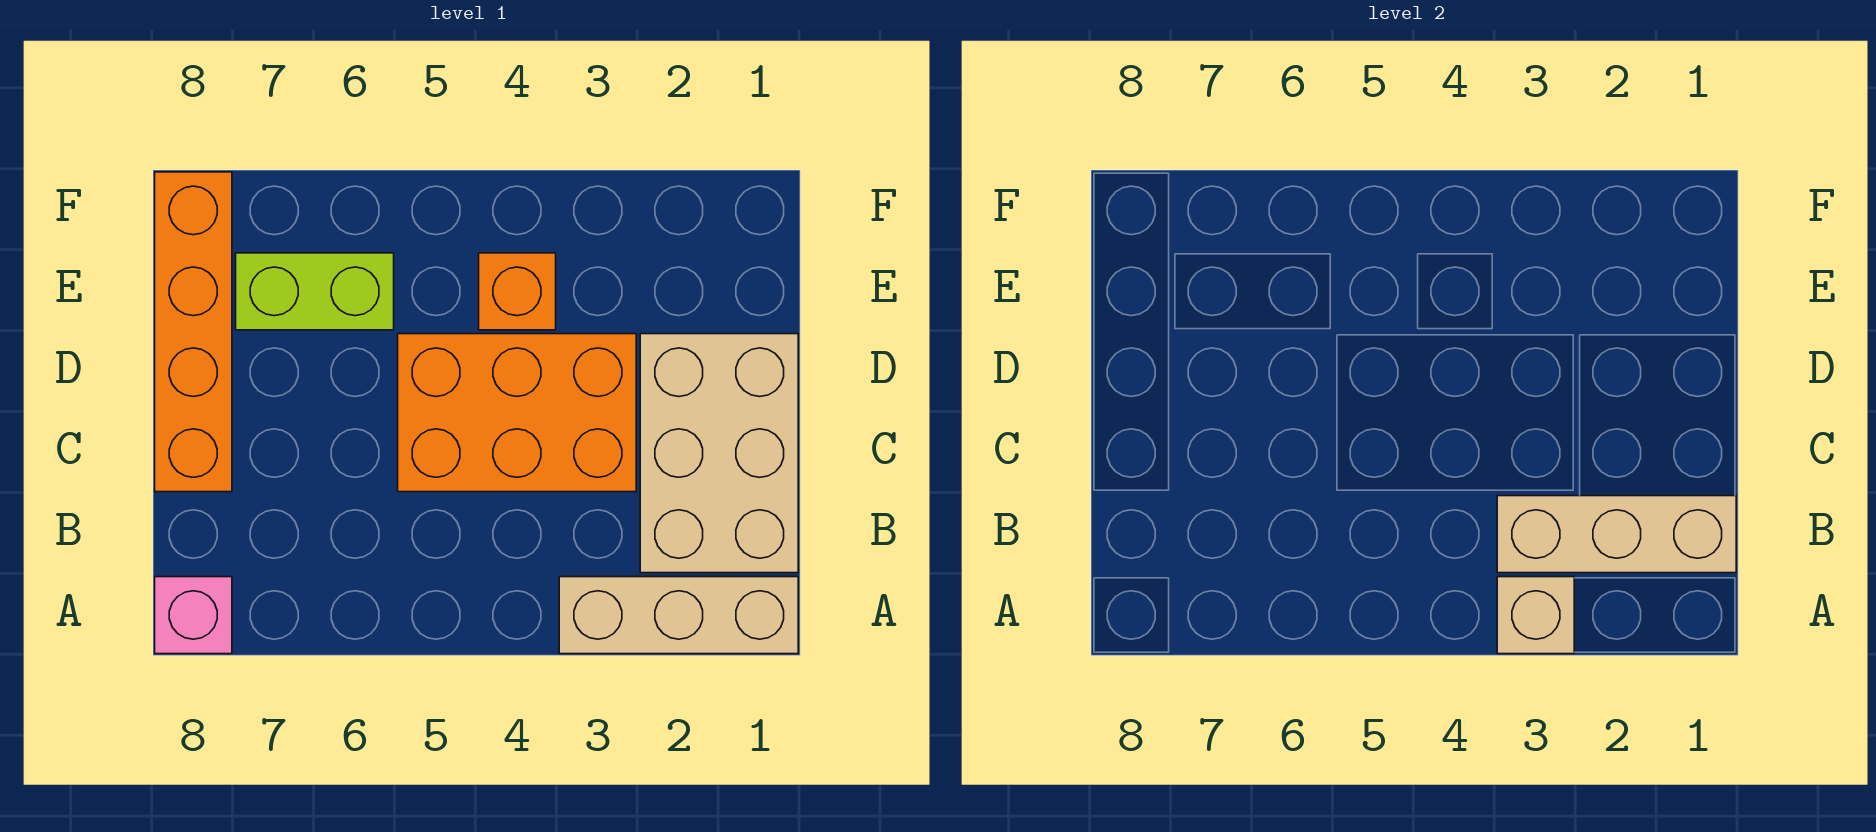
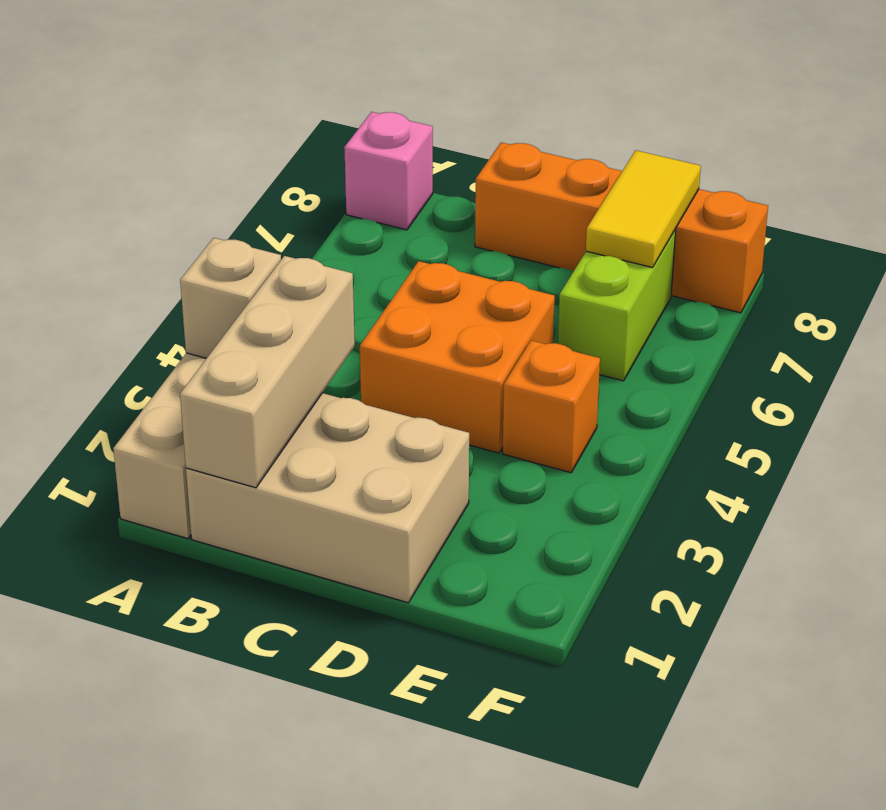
orange brick C3:D5 level 1 -> orange brick C4:D5 level 1
none -> yellow tile E7:E8 level 2

